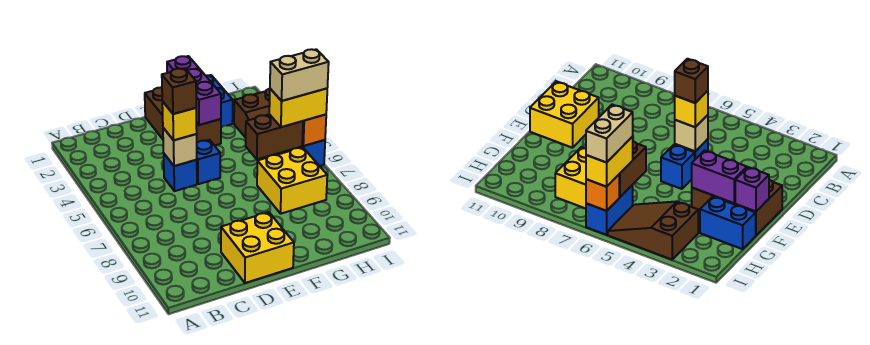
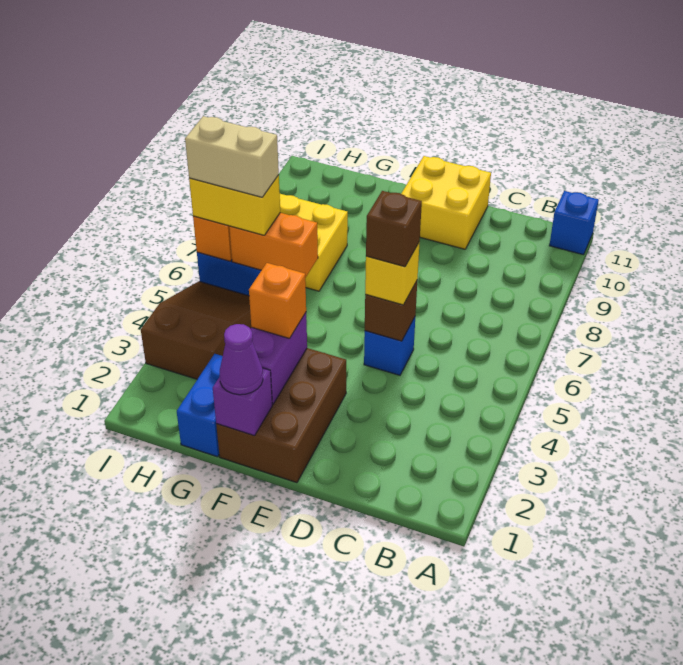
tan brick D5 level 2 -> brown brick D5 level 2
blue brick E5 level 1 -> blue brick A11 level 1
none -> purple cone F1 level 3
none -> orange brick F3 level 3
brown brick G6:H6 level 2 -> orange brick G6:H6 level 2

